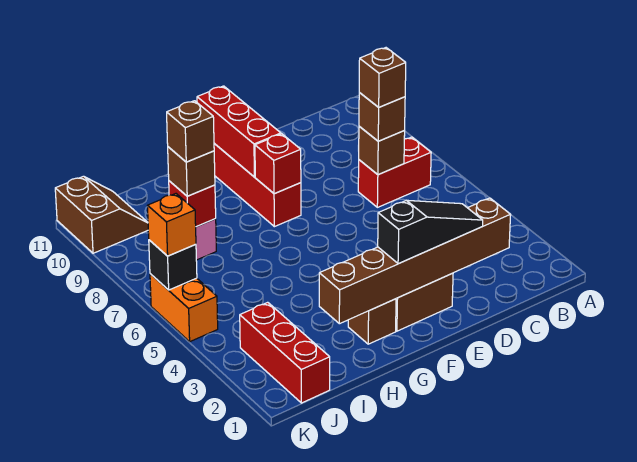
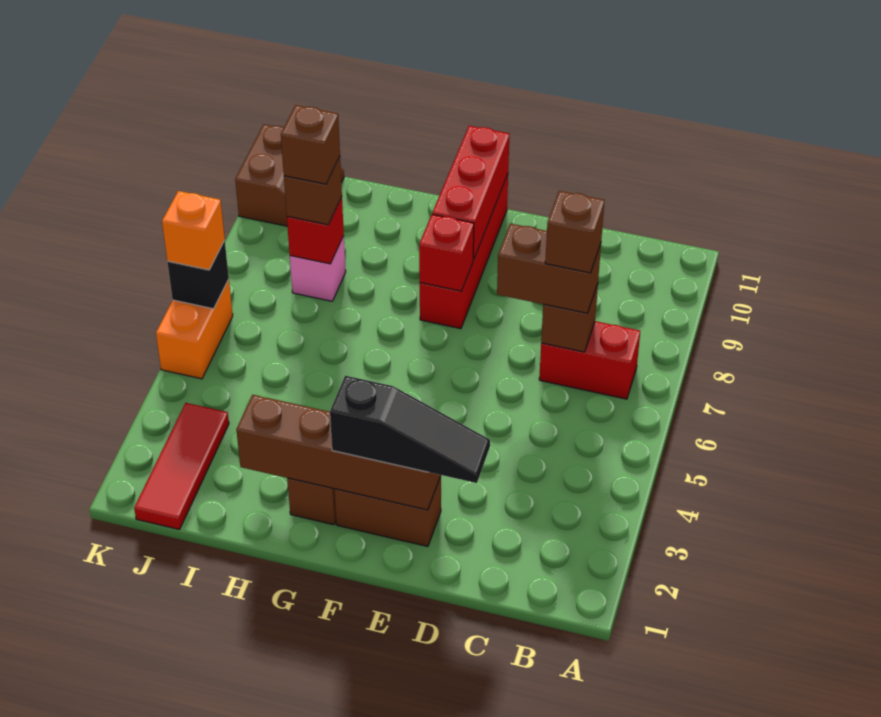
brown brick C2:H2 level 2 -> brown brick E2:H2 level 2
brown brick C7 level 3 -> brown brick C7:D7 level 3
red brick J1:J3 level 1 -> red tile J1:J3 level 1

